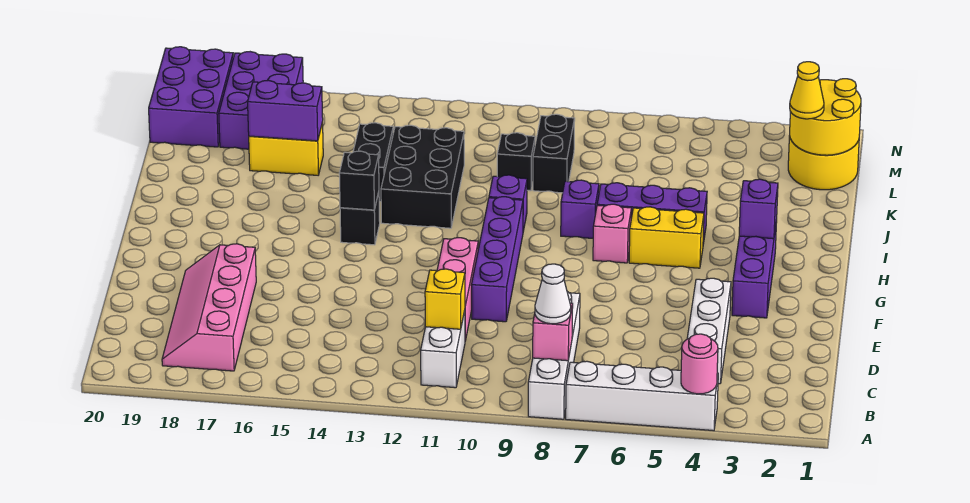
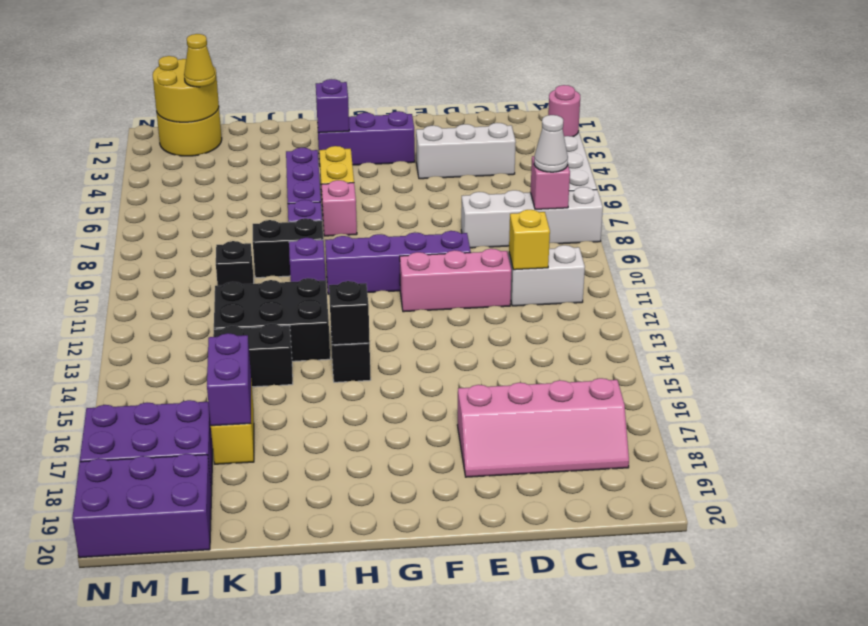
black brick K9:L9 level 1 -> black brick I9:J9 level 1

